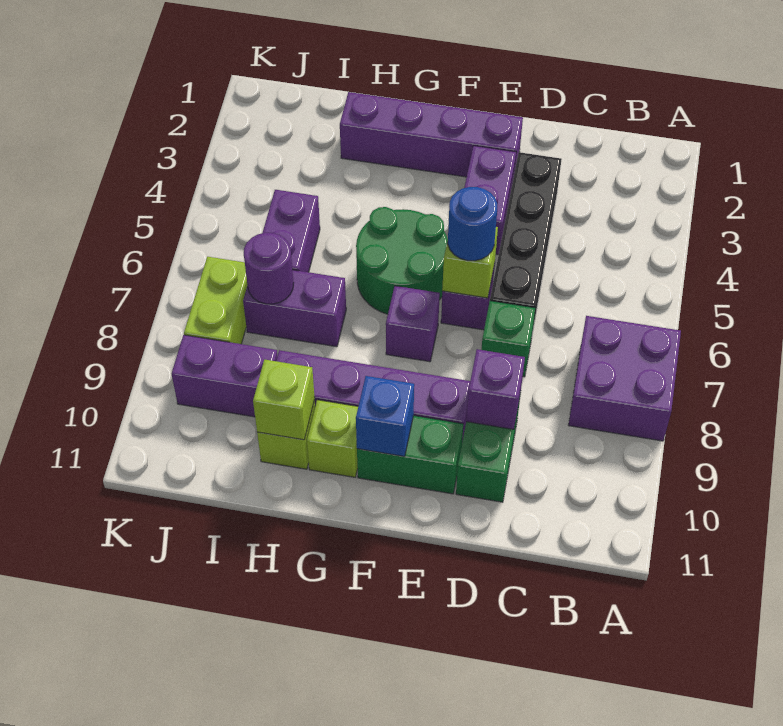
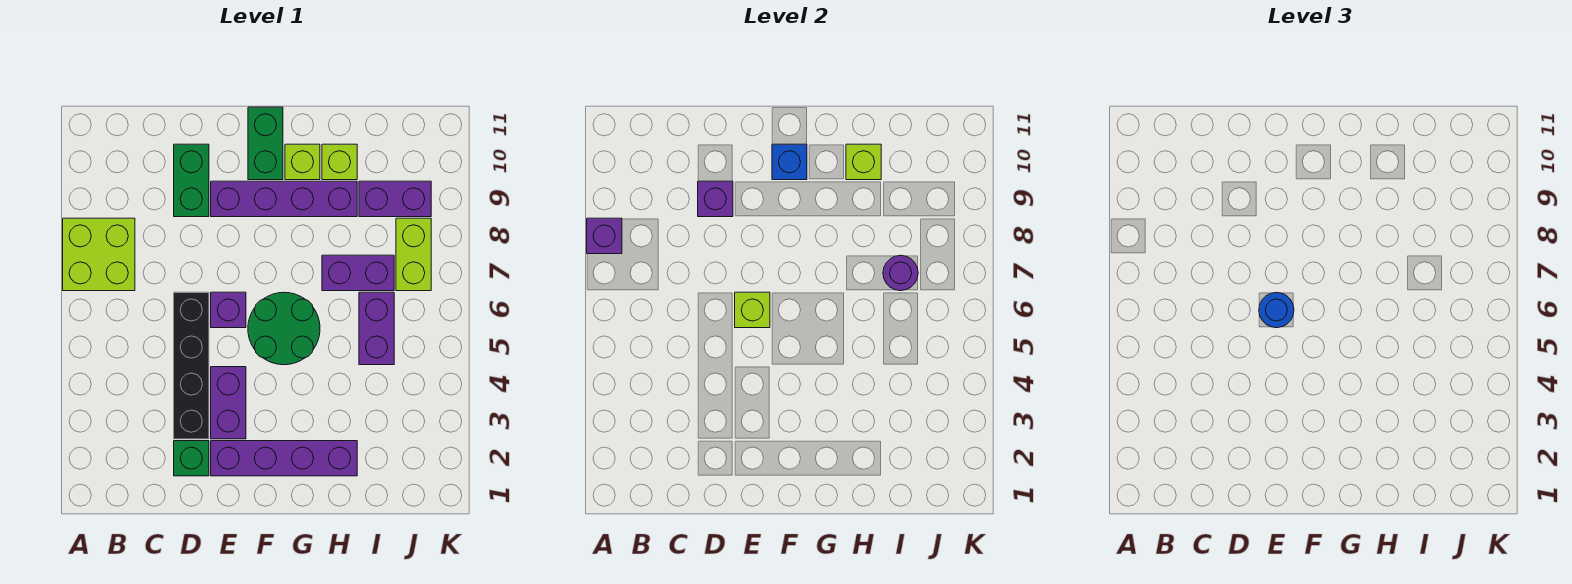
purple brick A7:B8 level 1 -> lime brick A7:B8 level 1
green brick D7 level 1 -> green brick D2 level 1
green brick E10:F10 level 1 -> green brick F10:F11 level 1
purple brick F7 level 1 -> purple brick A8 level 2

